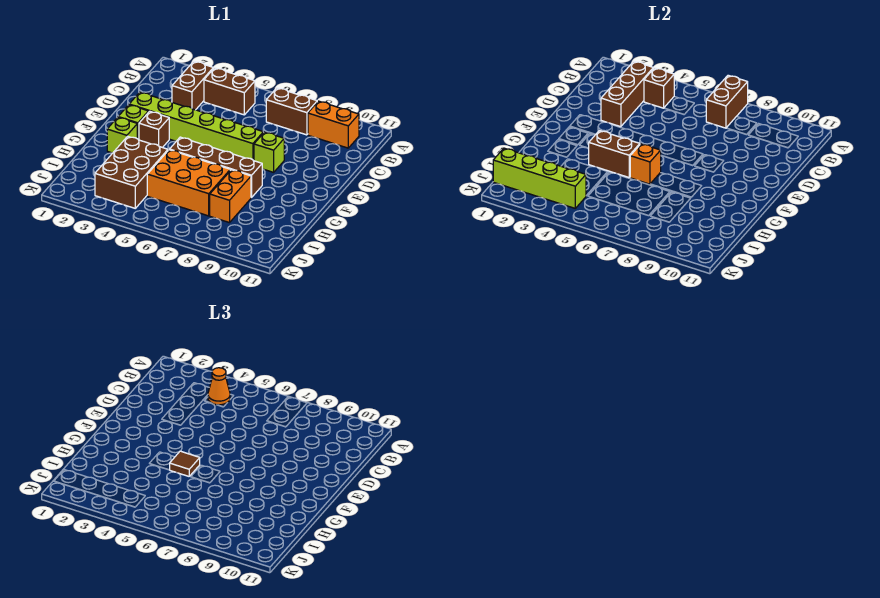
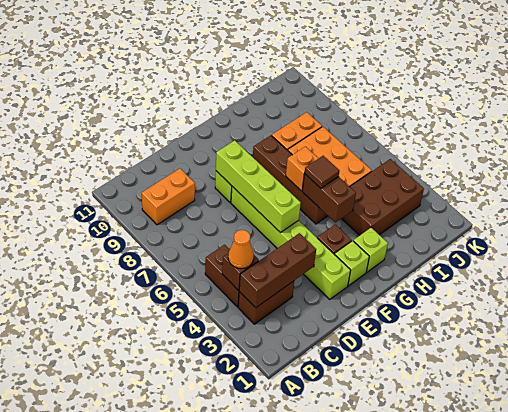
brown brick A7:B7 level 2 -> none
brown brick B7:B8 level 1 -> none
orange brick B9:B10 level 1 -> orange brick B9:C9 level 1
lime brick J1:J4 level 2 -> lime brick E5:E8 level 2

